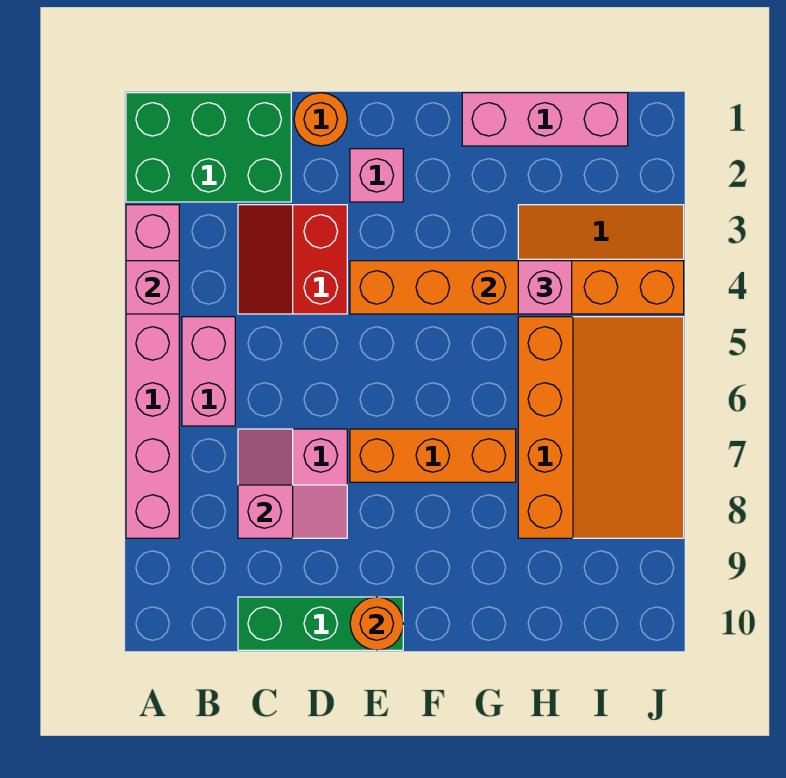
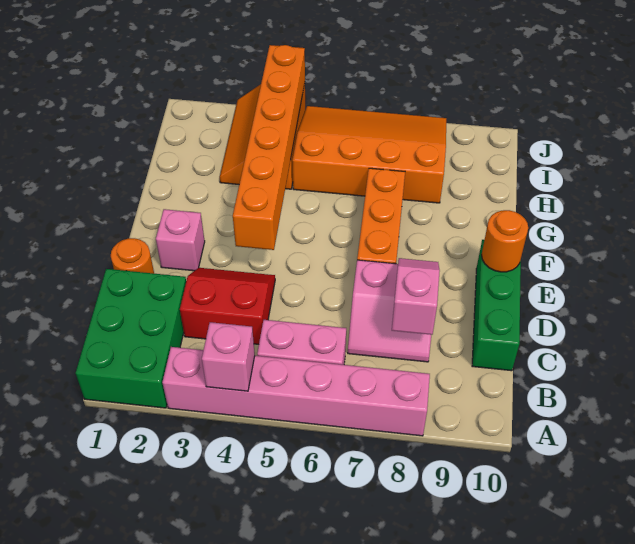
red slope C3:D4 level 1 top D -> red slope C3:D4 level 1 top C
pink brick G1:I1 level 1 -> none
pink brick H4 level 3 -> none

